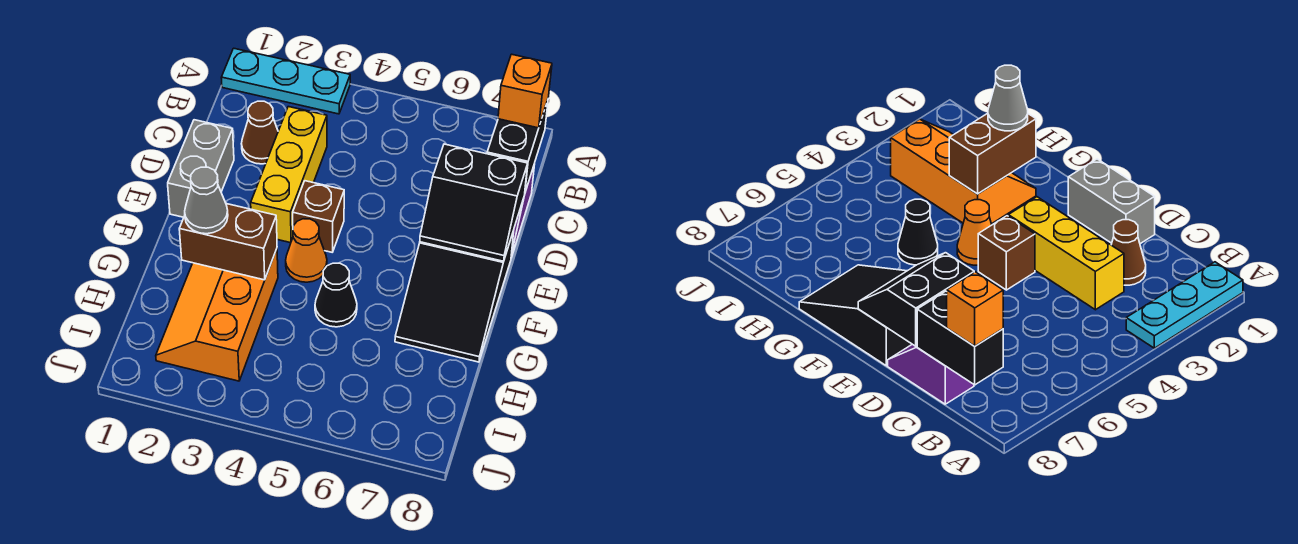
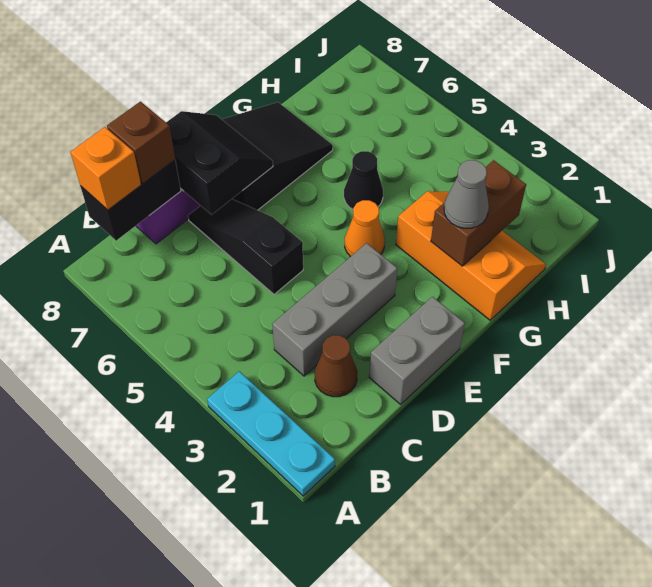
yellow brick C3:E3 level 1 -> grey brick C3:E3 level 1
none -> black slope D5:D7 level 1 top 5
brown brick E4 level 1 -> brown brick C8 level 3
orange slope G2:I3 level 1 top 3 -> orange slope G1:H3 level 1 top G
brown brick G2:G3 level 2 -> brown brick G2:H2 level 2

